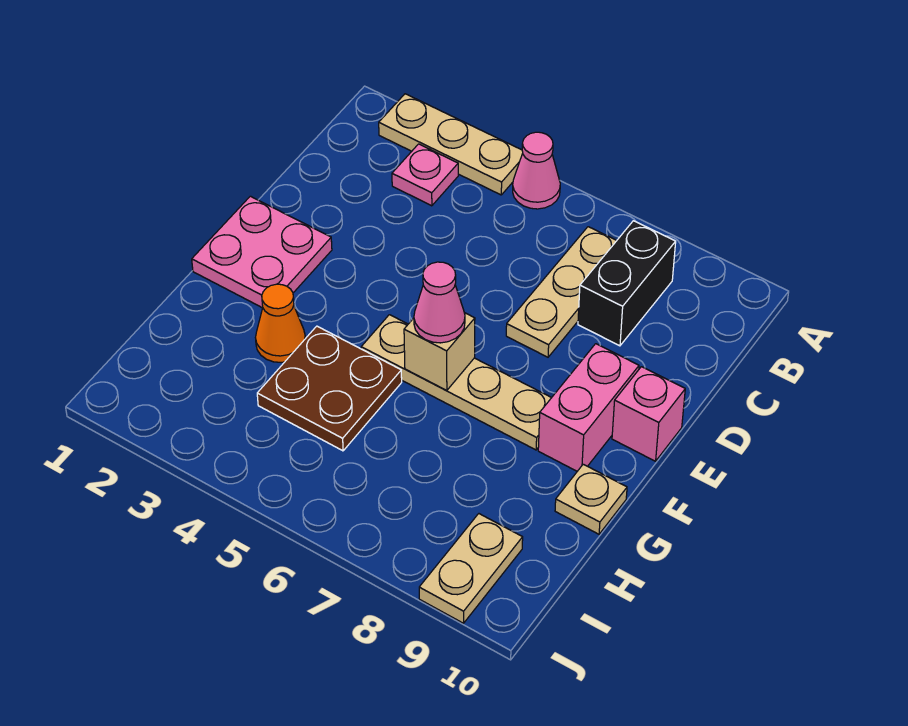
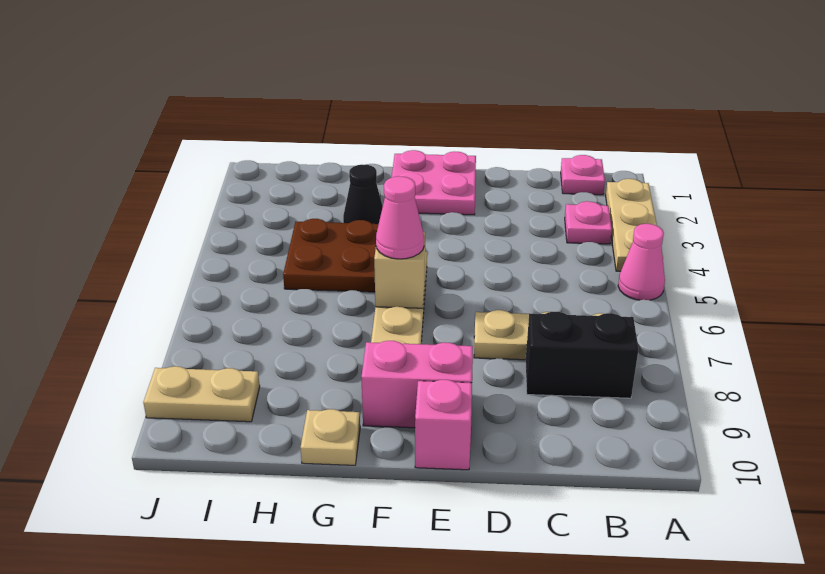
none -> pink plate B1 level 1
orange cone G3 level 1 -> black cone G3 level 1

